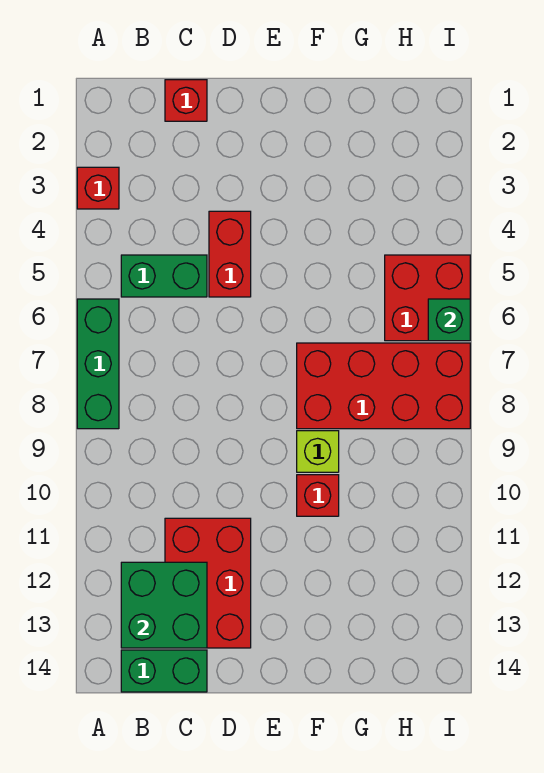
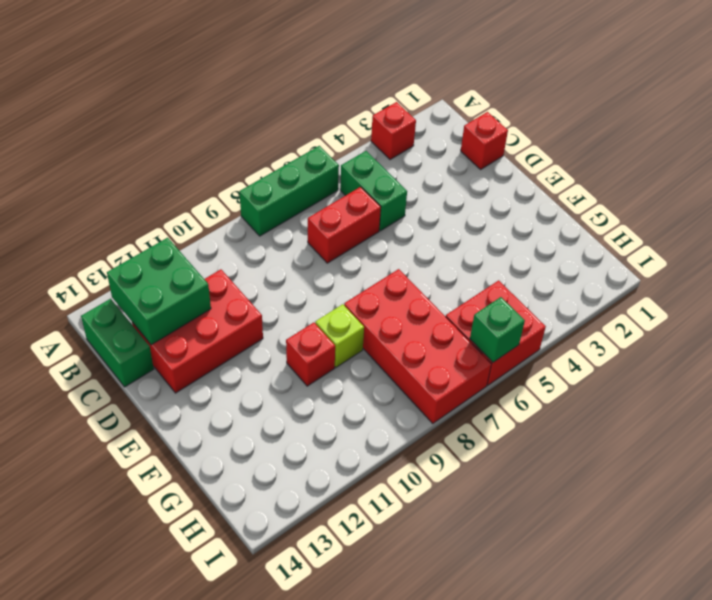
red brick D4:D5 level 1 -> red brick C6:C7 level 1

